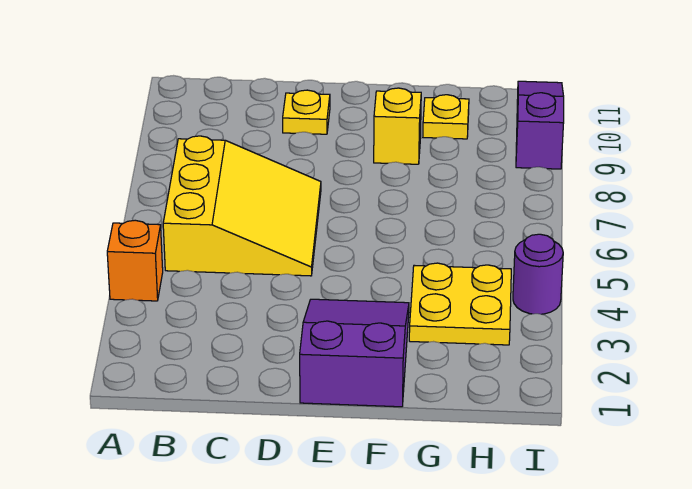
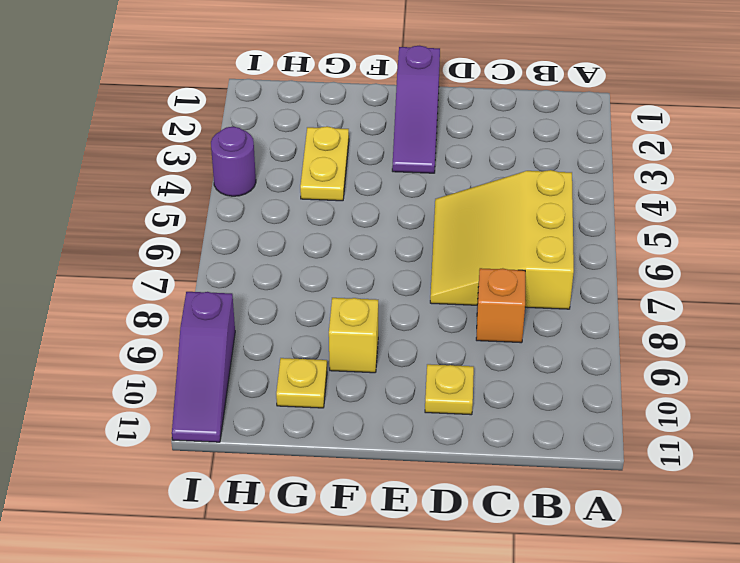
orange brick A4 level 1 -> orange brick C8 level 1
purple slope E1:F3 level 1 top 1 -> purple slope E1:E3 level 1 top 1
yellow plate G3:H4 level 1 -> yellow plate G3:G4 level 1

